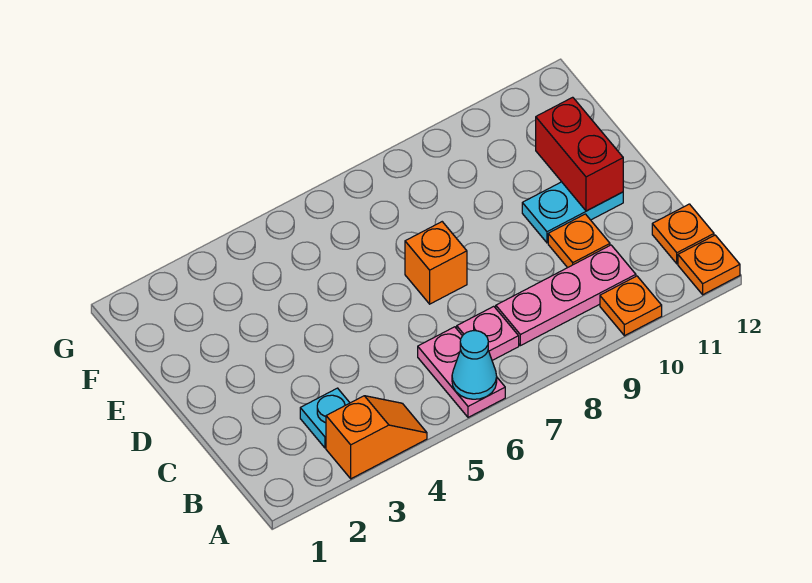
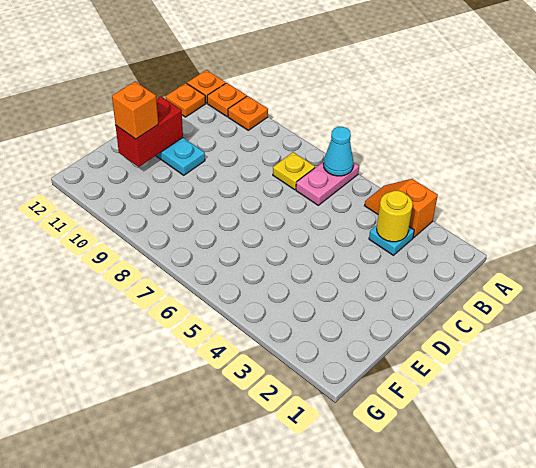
none -> yellow round brick B3 level 2
pink plate B7 level 1 -> yellow plate B7 level 1
pink plate B8:B10 level 1 -> none
orange plate C10 level 1 -> orange plate A11 level 1
orange brick D7 level 1 -> orange brick E11 level 3

